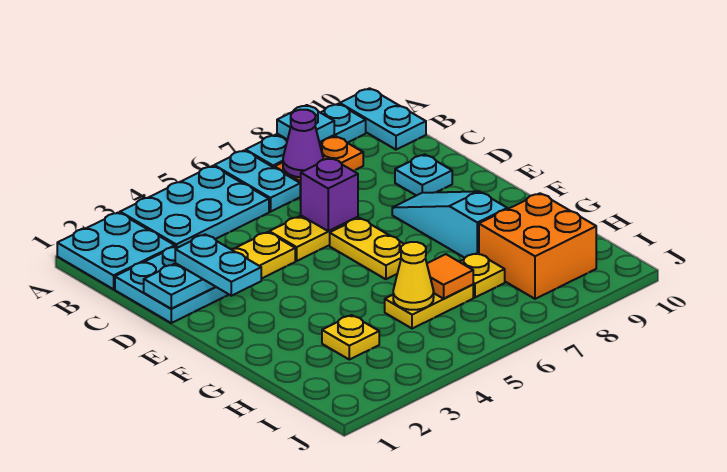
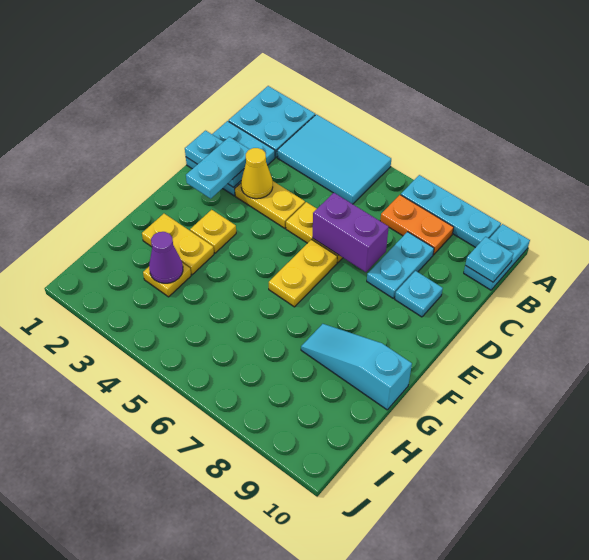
cyan plate A3:B5 level 1 -> cyan tile A3:B5 level 1
cyan plate A6:B6 level 1 -> cyan plate C8:D8 level 1
cyan plate A8 level 2 -> cyan plate B10 level 2
purple cone B7 level 2 -> purple cone H3 level 2
purple brick D6 level 2 -> purple brick D6:D7 level 2
cyan slope E8:G8 level 1 top G -> cyan slope G8:G10 level 1 top 10
yellow plate H5:H6 level 1 -> yellow plate G2:G3 level 1
yellow cone H5 level 2 -> yellow cone D3 level 2
orange tile H6 level 2 -> none
yellow plate H7 level 1 -> yellow plate F3 level 1
orange brick H8:I9 level 1 -> none

